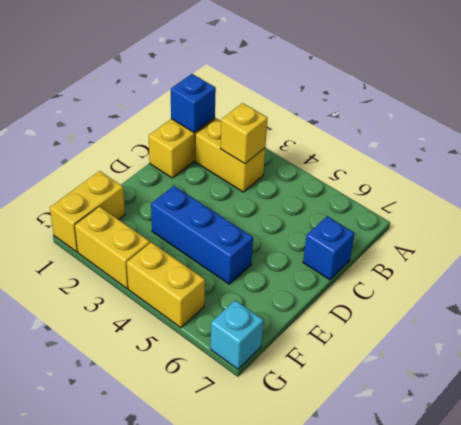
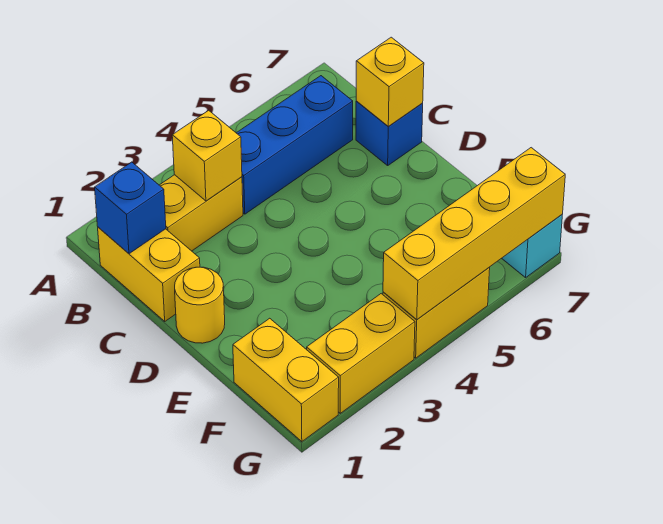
none -> yellow brick C7 level 2
none -> yellow round brick D1 level 1
blue brick E3:E5 level 1 -> blue brick B4:B6 level 1
none -> yellow brick G4:G7 level 2

